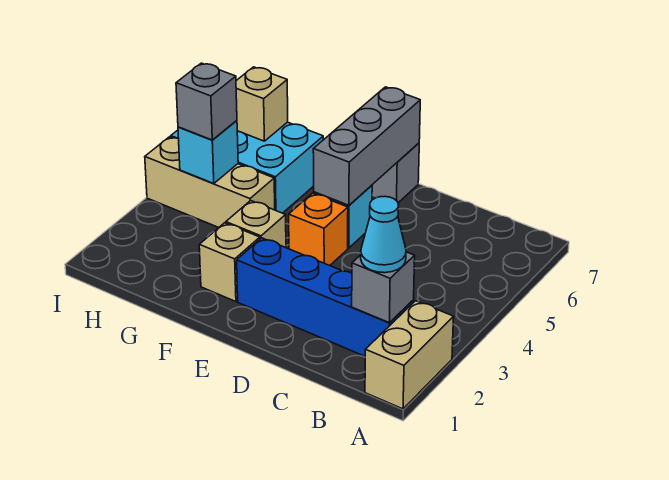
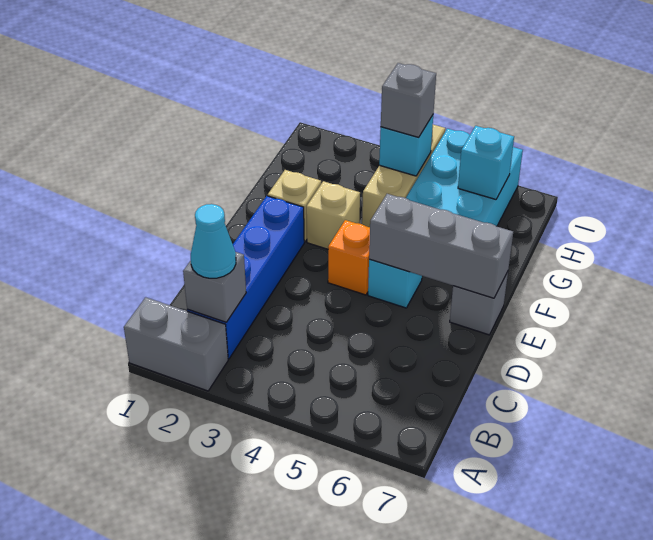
tan brick A1:A2 level 1 -> grey brick A1:A2 level 1
tan brick H6 level 2 -> cyan brick H6 level 2

